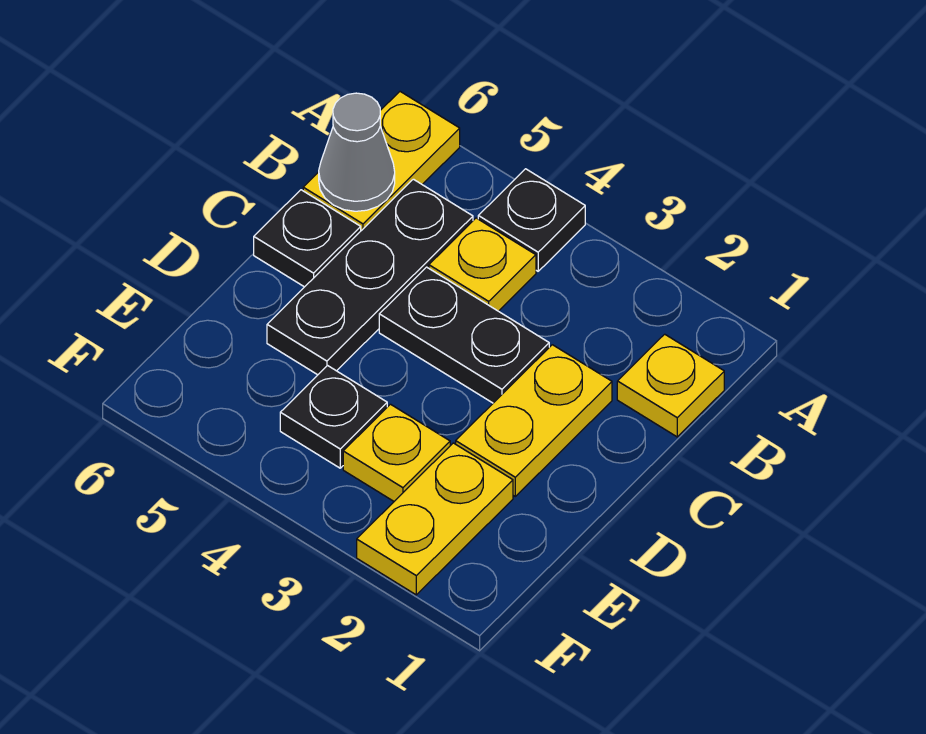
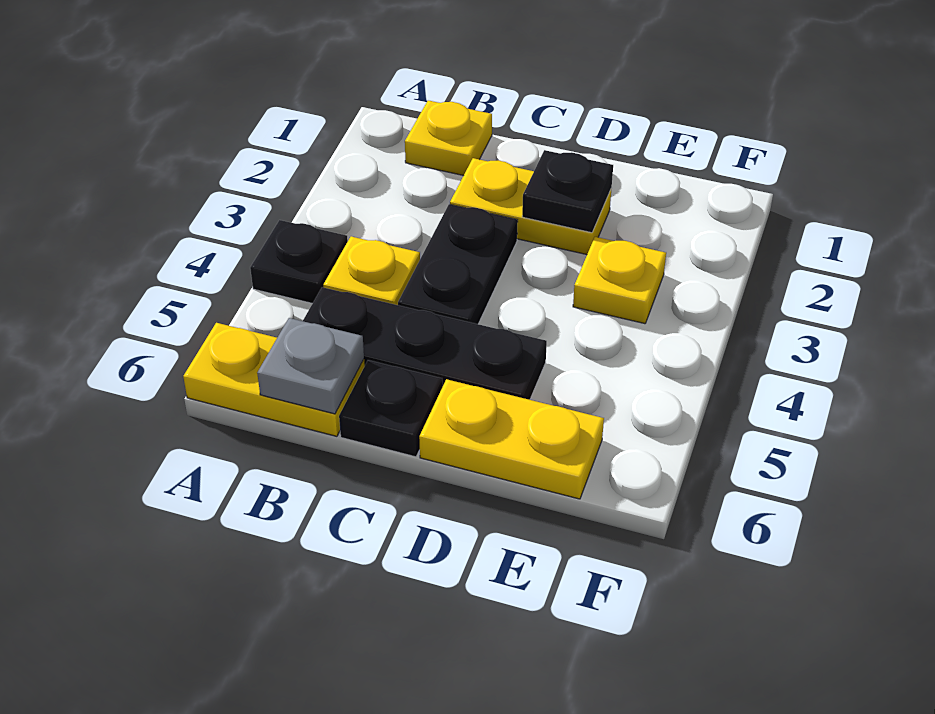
grey cone B6 level 2 -> grey plate B6 level 2
yellow plate E2:F2 level 1 -> yellow plate D6:E6 level 1
black plate E4 level 1 -> black plate D2 level 2

